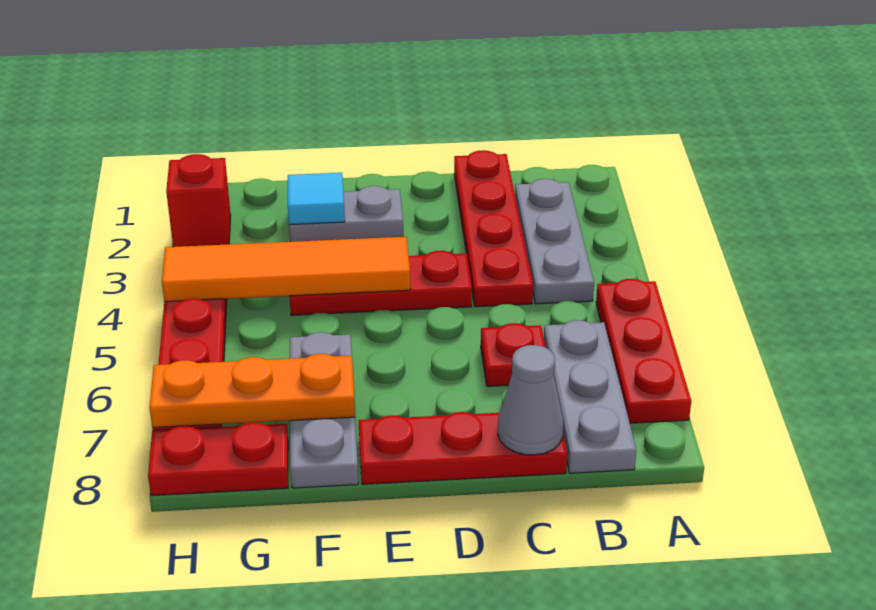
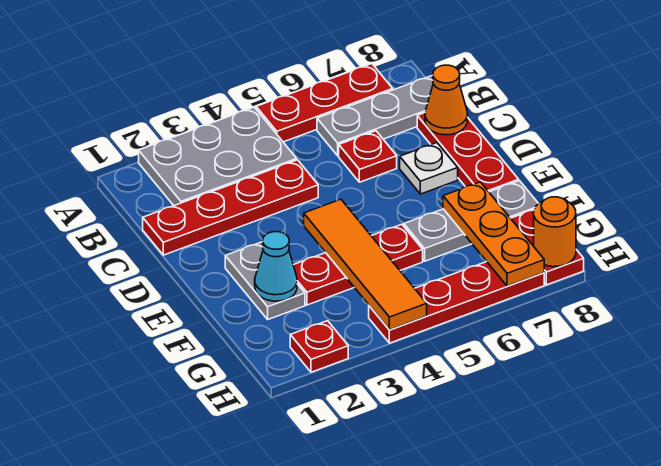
grey plate B2:B4 level 1 -> grey plate A2:B4 level 1
grey cone C8 level 2 -> orange cone C8 level 2
red plate D4:F4 level 1 -> red plate F3:F5 level 1
none -> white plate D7 level 1
cyan tile F2 level 2 -> cyan cone F2 level 2
red brick H2 level 1 -> red plate H2 level 1
none -> orange round brick H8 level 2

